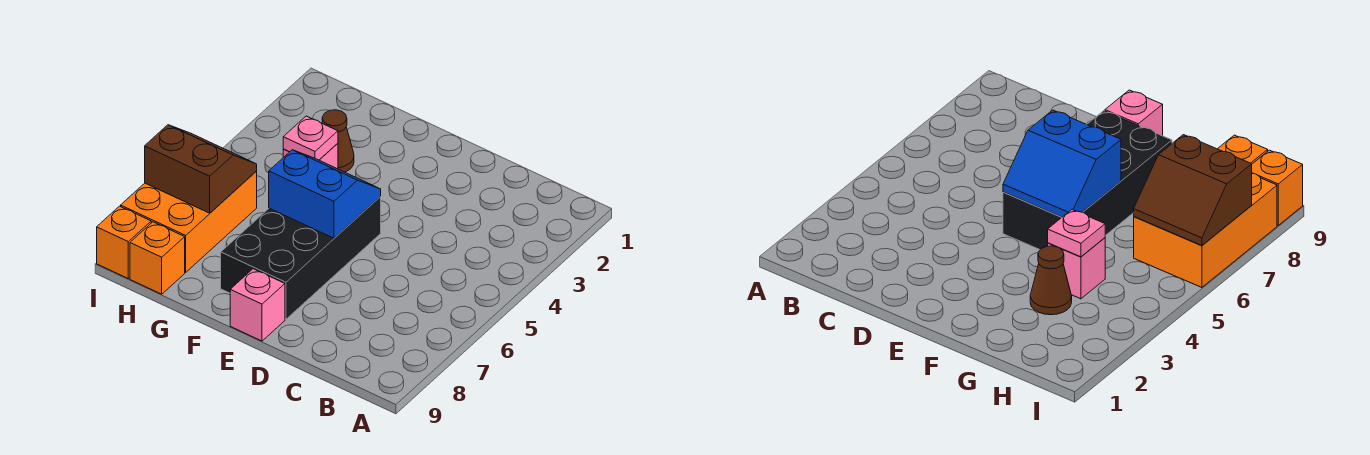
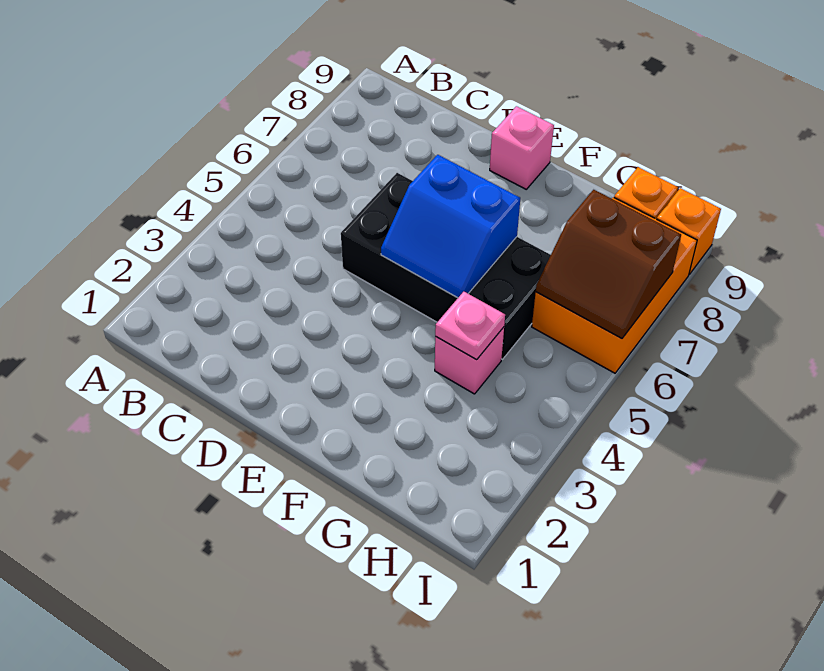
black brick E5:F8 level 1 -> black brick D5:G6 level 1
brown cone G3 level 1 -> none

